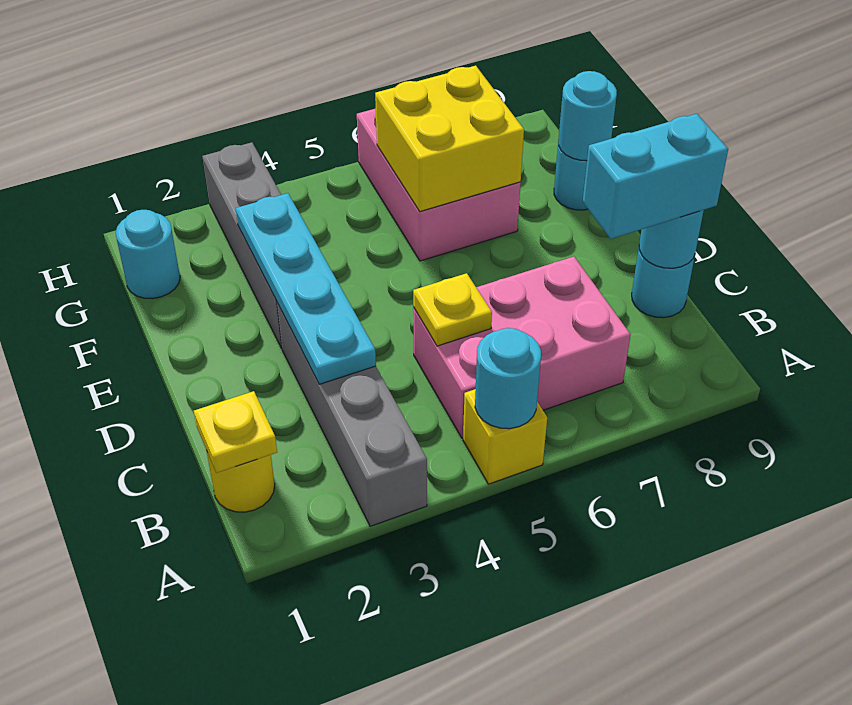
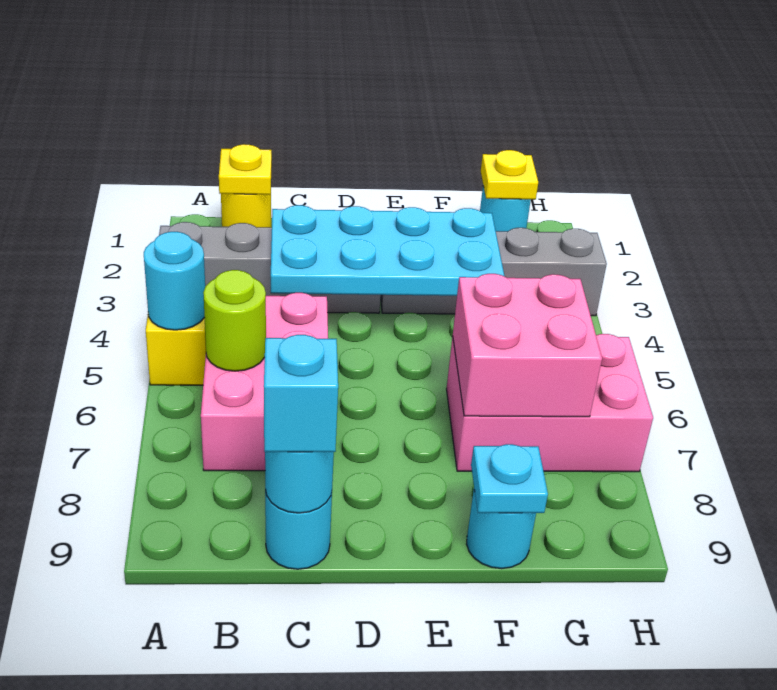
none -> lime round brick B6 level 2
cyan plate C3:F3 level 2 -> cyan plate C3:F4 level 2
yellow plate C5 level 2 -> yellow plate G1 level 2
cyan brick C8:C9 level 3 -> cyan brick C9 level 3
yellow brick F6:G7 level 2 -> pink brick F6:G7 level 2
cyan round brick F9 level 2 -> cyan plate F9 level 2

